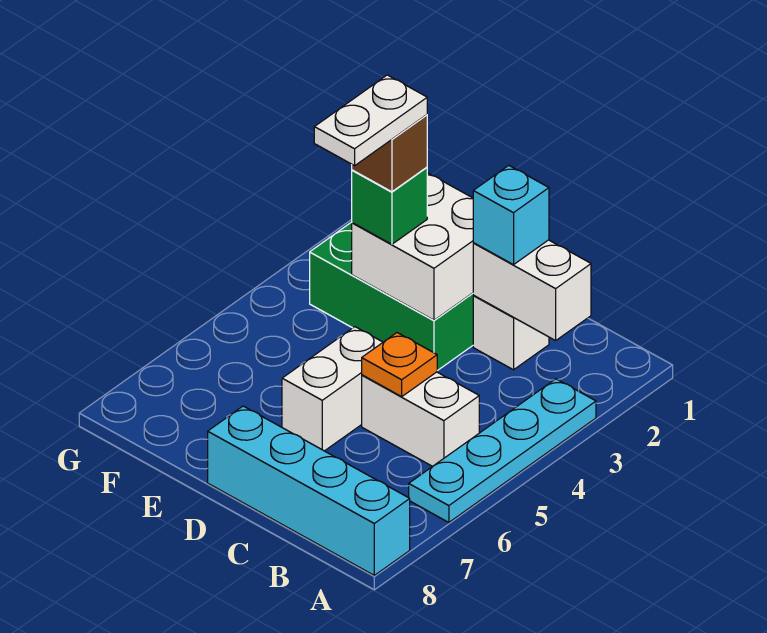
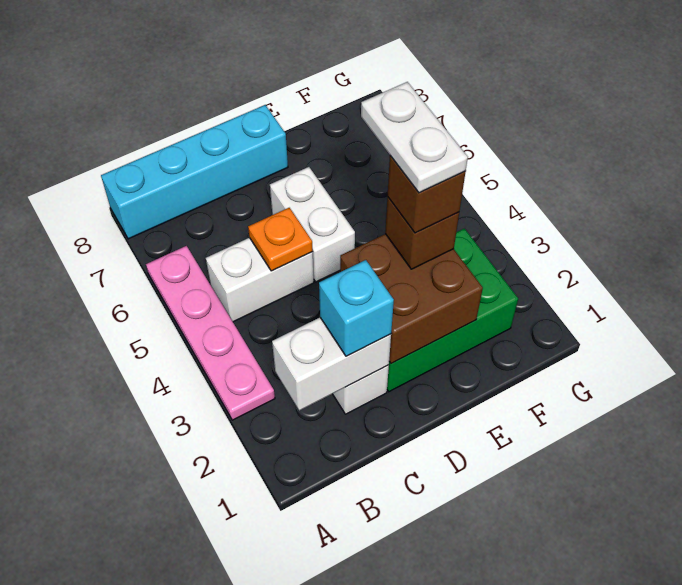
cyan plate A3:A6 level 1 -> pink plate A3:A6 level 1
white brick D2:E3 level 2 -> brown brick D2:E3 level 2
green brick E3 level 3 -> brown brick E3 level 3

